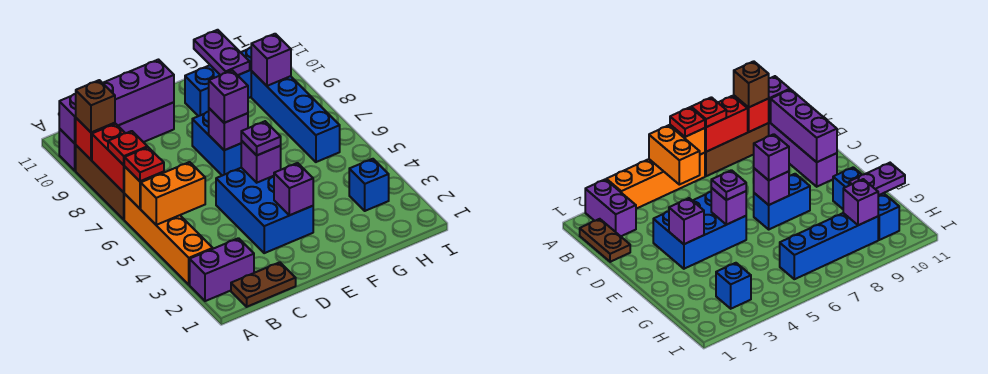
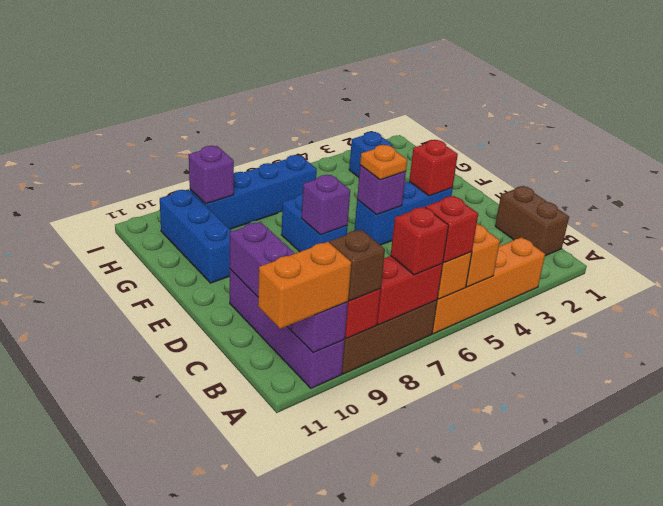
purple brick A2:B2 level 1 -> none
red plate A6 level 3 -> red brick A6 level 3
red plate A7 level 3 -> red brick A7 level 3
none -> orange brick A10:A11 level 3
brown plate B1:C1 level 1 -> brown brick B1:C1 level 1
blue brick D3:E5 level 1 -> blue brick E3:E5 level 1
purple brick E3 level 2 -> red brick E3 level 2
purple plate E5 level 3 -> orange plate E5 level 3
blue brick E7:E8 level 1 -> blue brick E7:F7 level 1
purple brick E7 level 3 -> none
purple plate G10:G11 level 2 -> none

